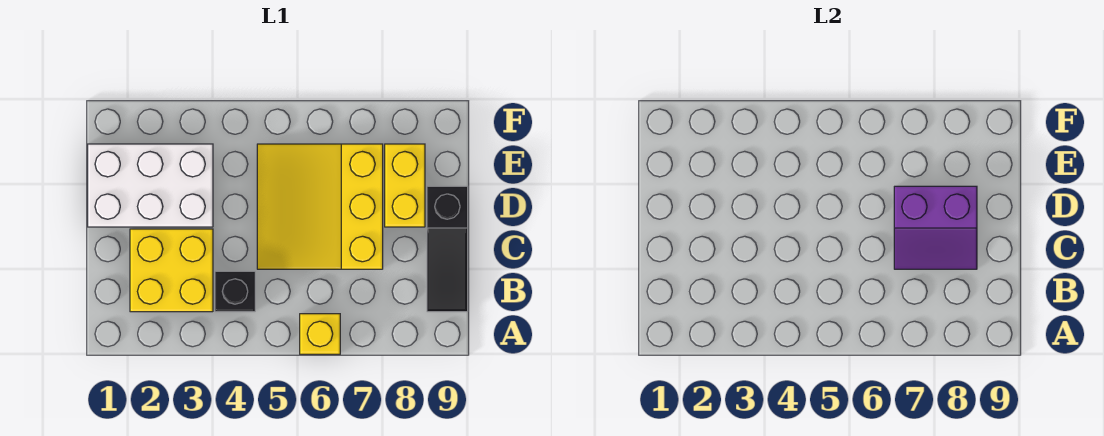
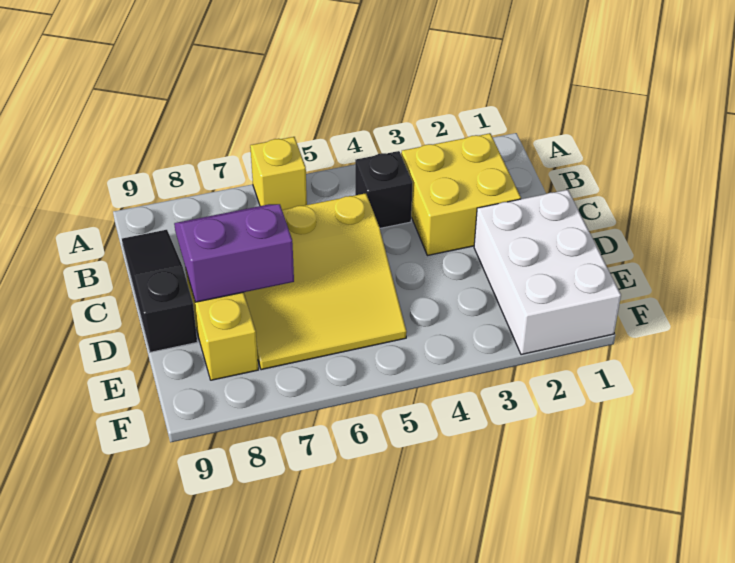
yellow slope C5:E7 level 1 top 7 -> yellow slope C5:E7 level 1 top C
white brick D1:E3 level 1 -> white brick D1:F2 level 1

